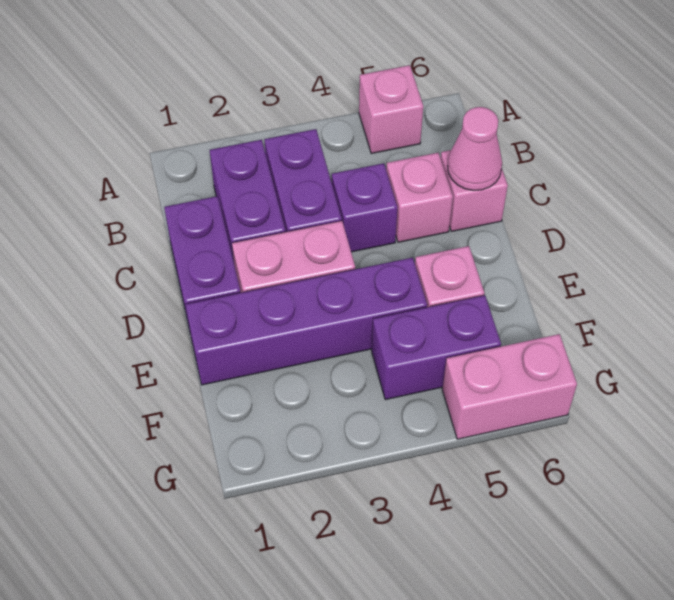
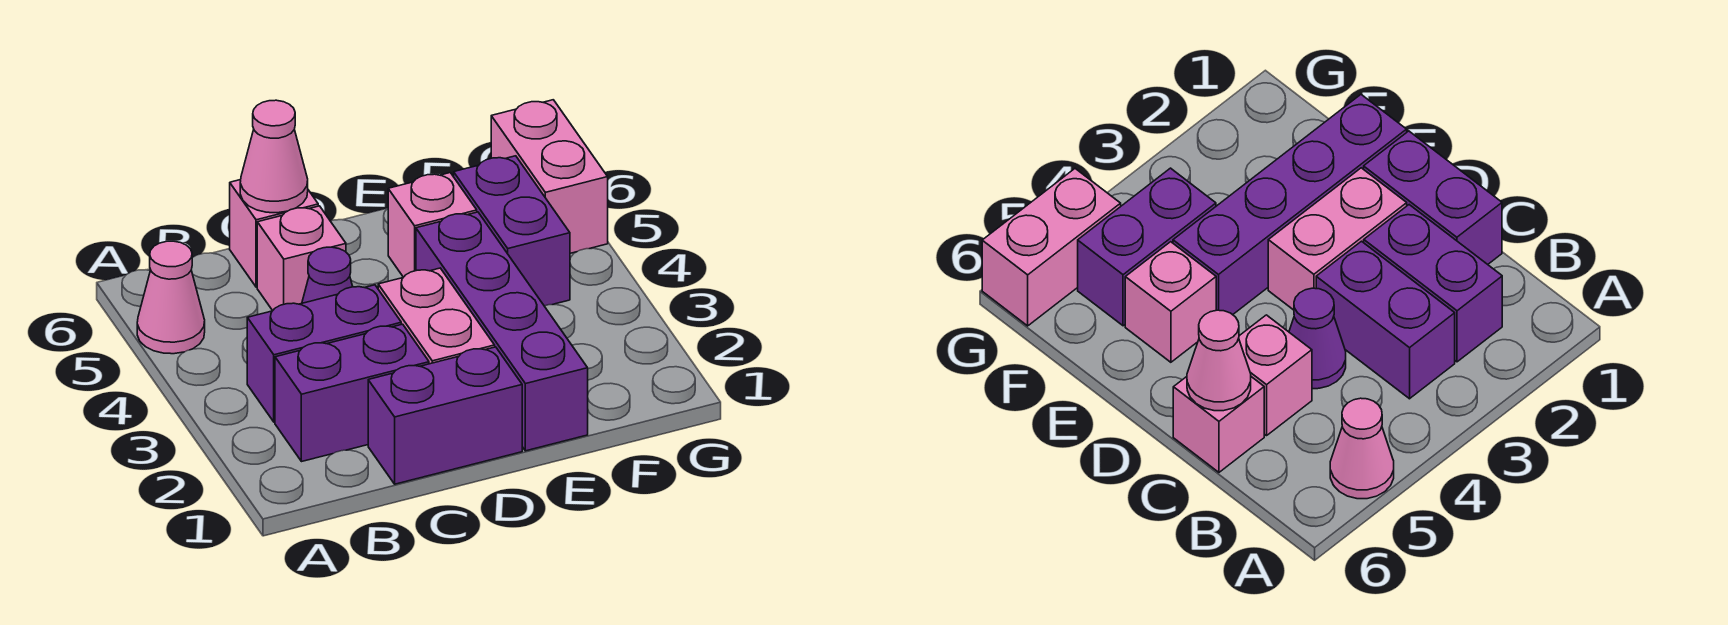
pink brick A5 level 1 -> pink cone A5 level 1
purple brick C4 level 1 -> purple cone C4 level 1

